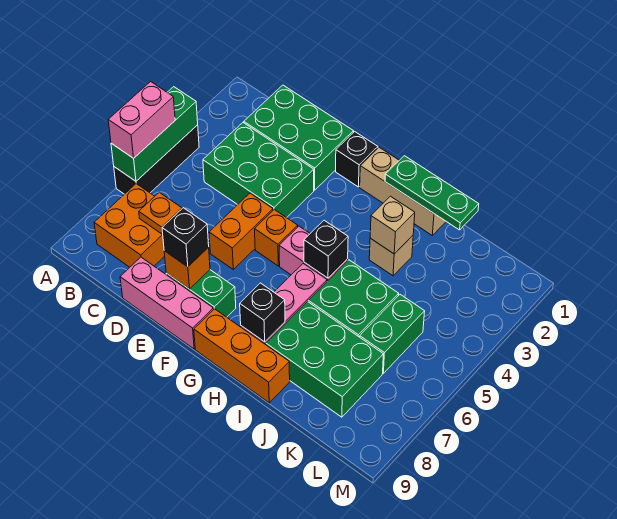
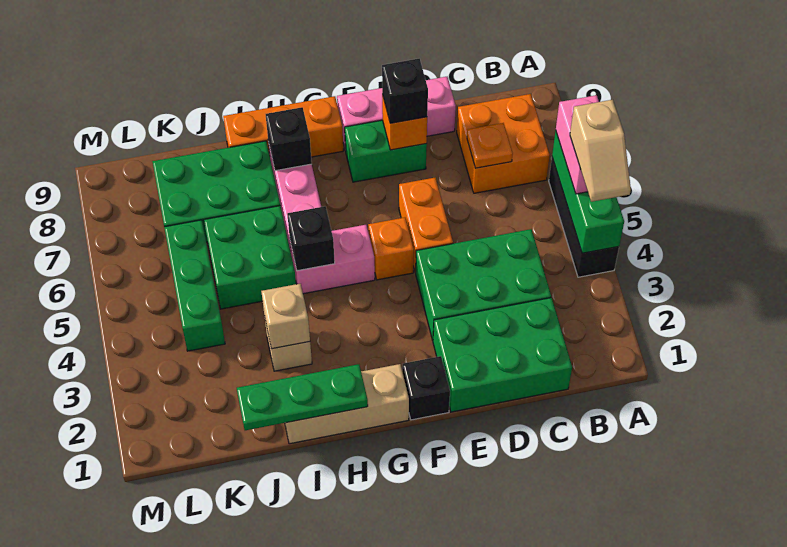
none -> tan slope A4:A5 level 4 top 5
green brick K5:K6 level 1 -> green brick K4:K6 level 1

